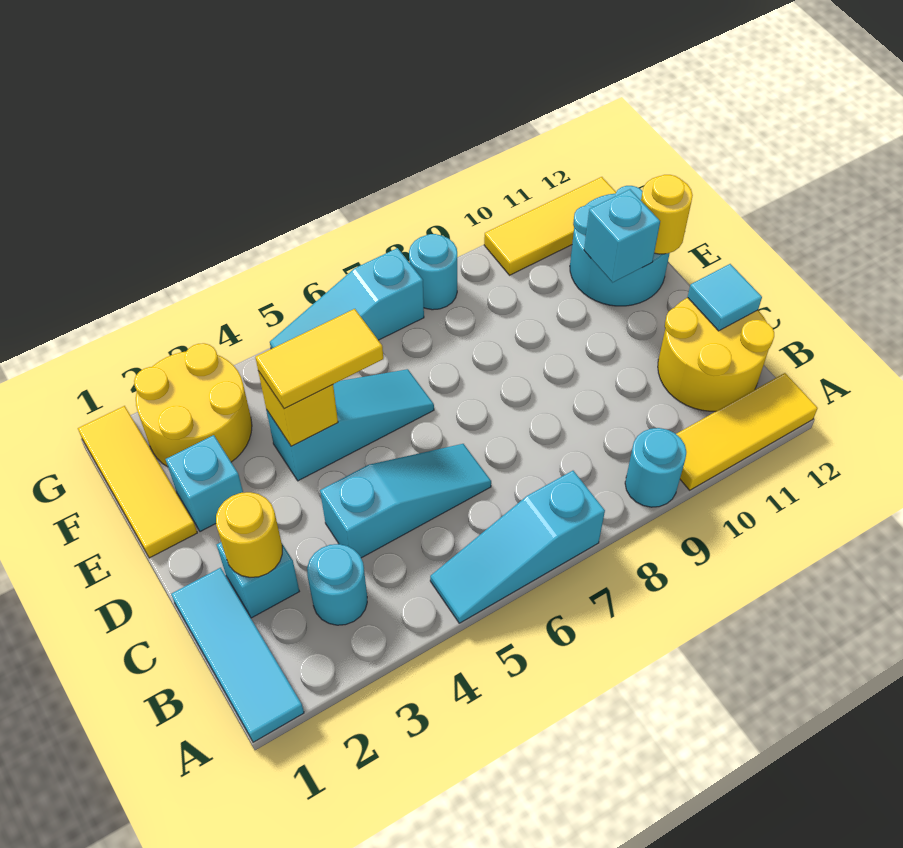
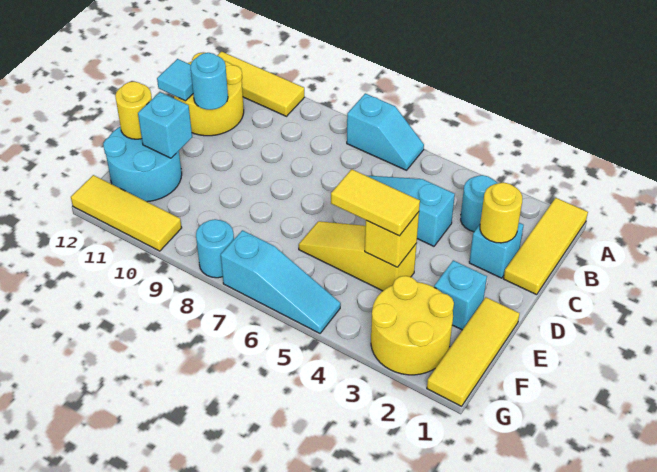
cyan tile A1:C1 level 1 -> yellow tile A1:C1 level 1
cyan slope A5:A7 level 1 top 7 -> cyan slope A6:A7 level 1 top 7
cyan round brick A9 level 1 -> cyan round brick C11 level 2
cyan slope E4:E6 level 1 top 4 -> yellow slope E4:E6 level 1 top 4

